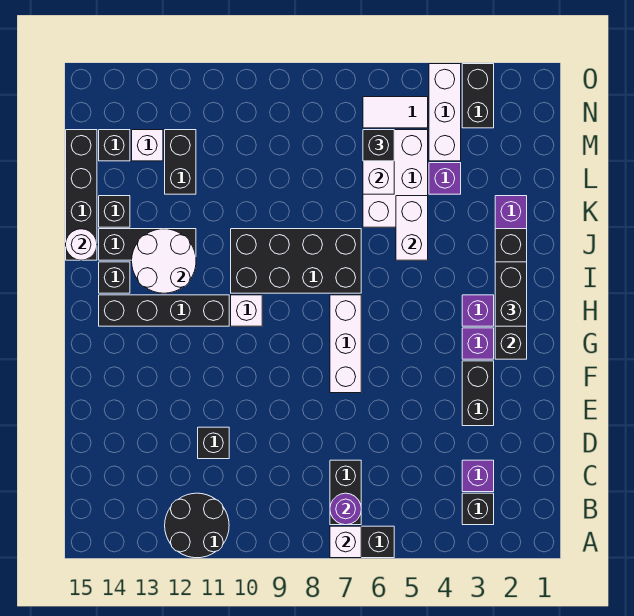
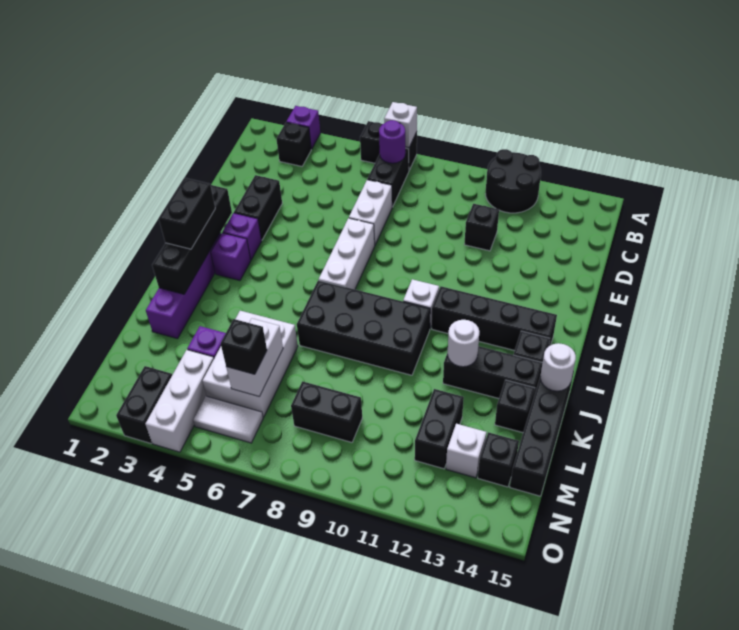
purple brick C3 level 1 -> purple brick A3 level 1
white round brick I12:J13 level 2 -> white round brick J12 level 2
white brick J5:K5 level 2 -> white brick D7:E7 level 1
none -> black brick M8:M9 level 1

